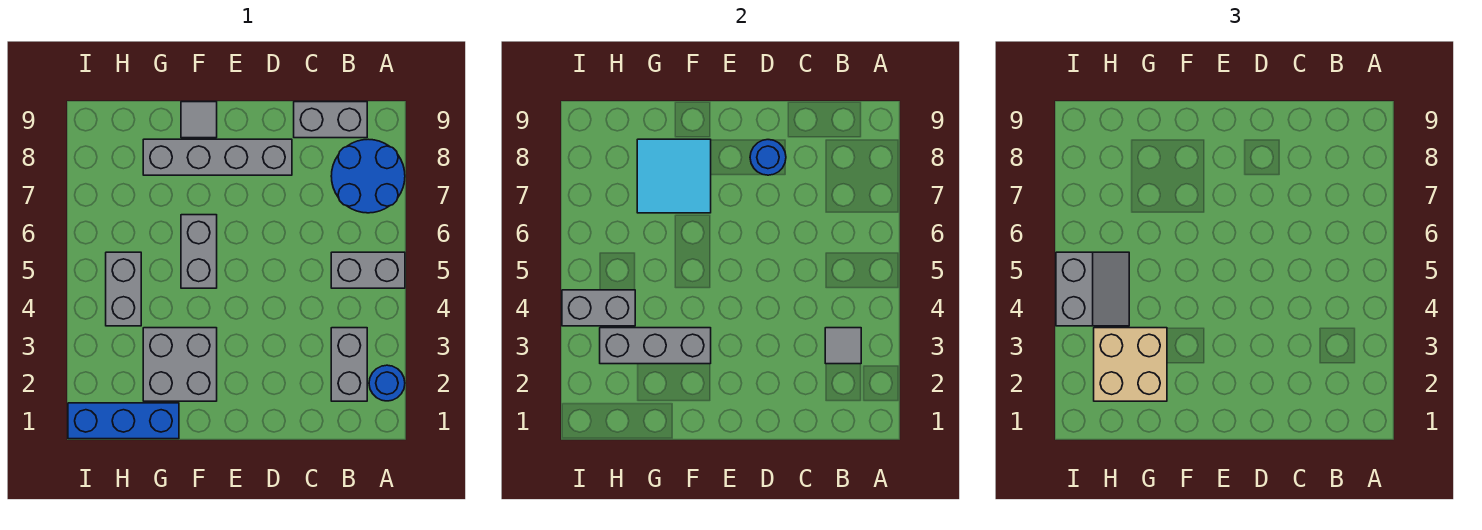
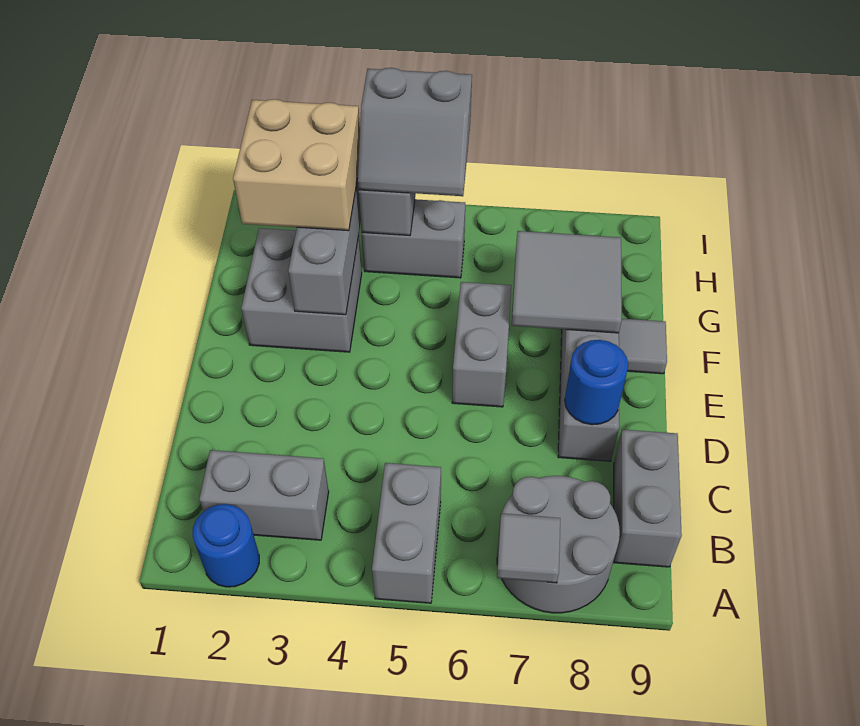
blue round brick A7:B8 level 1 -> grey round brick A7:B8 level 1
grey tile B3 level 2 -> grey tile A7 level 2
grey brick F5:F6 level 1 -> grey brick E6:F6 level 1
cyan tile F7:G8 level 2 -> grey tile F7:G8 level 2
blue brick G1:I1 level 1 -> none

